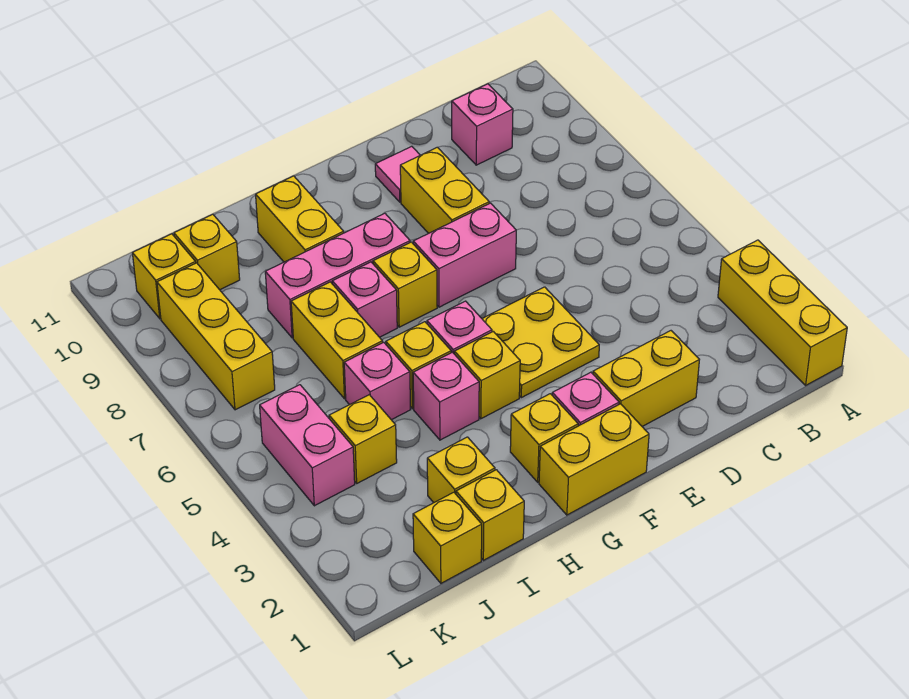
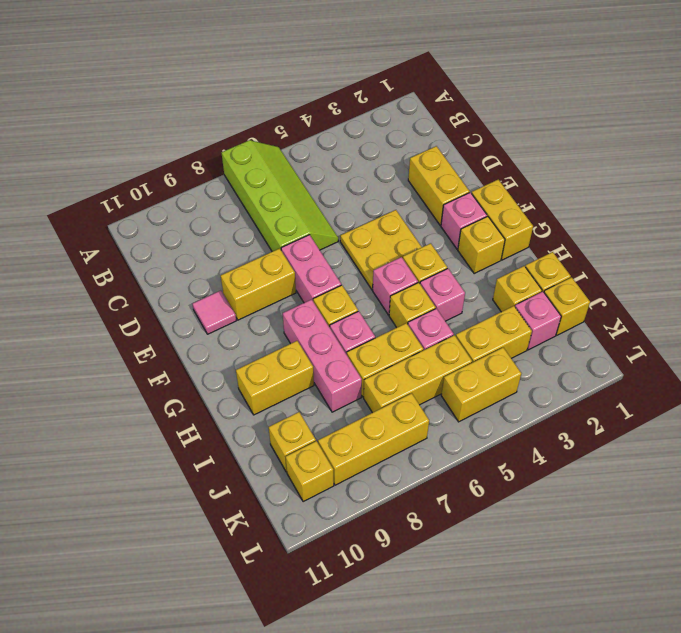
yellow brick A1:A3 level 1 -> yellow brick J5:J7 level 1
none -> lime slope A6:D7 level 1 top 7
pink brick C10 level 1 -> pink brick J2 level 1
yellow brick J4 level 1 -> yellow brick J3:J4 level 1
pink brick K4:K5 level 1 -> yellow brick K4:K5 level 1

